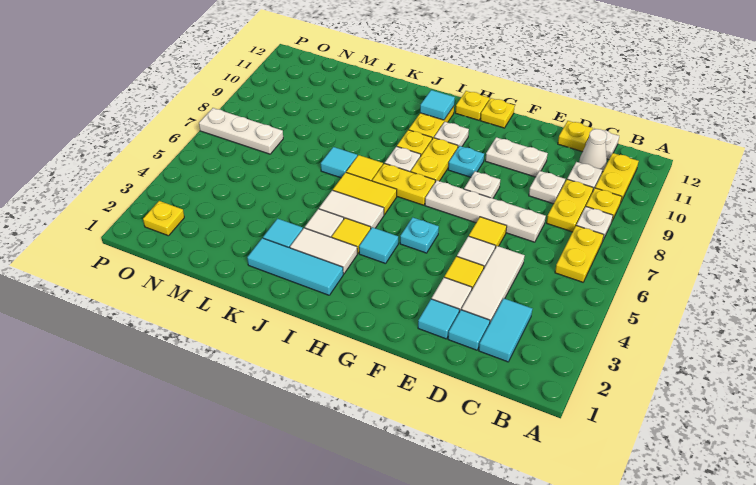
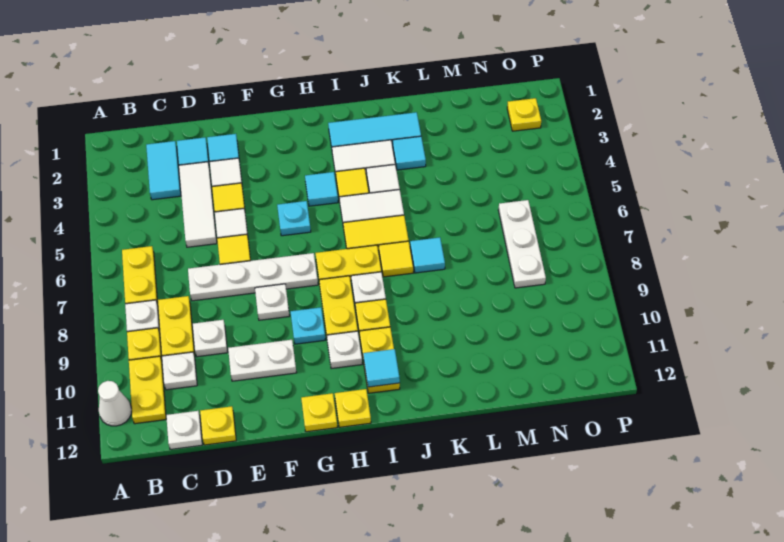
white cone C11 level 1 -> white cone A11 level 1
white plate N7:P7 level 1 -> white plate N6:N8 level 1

